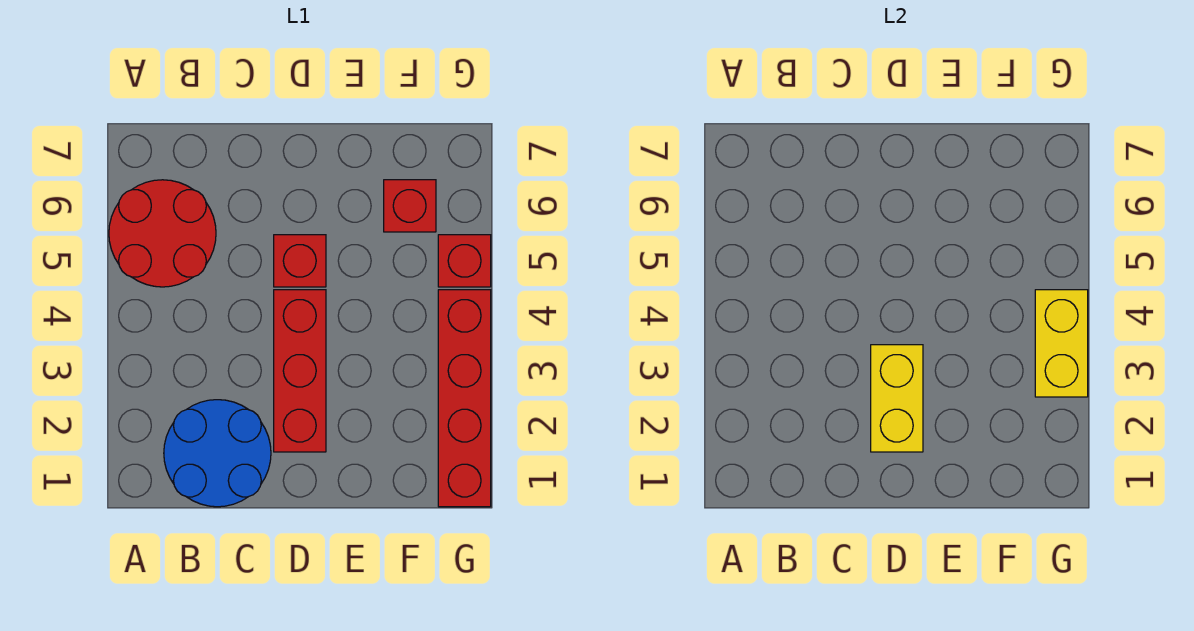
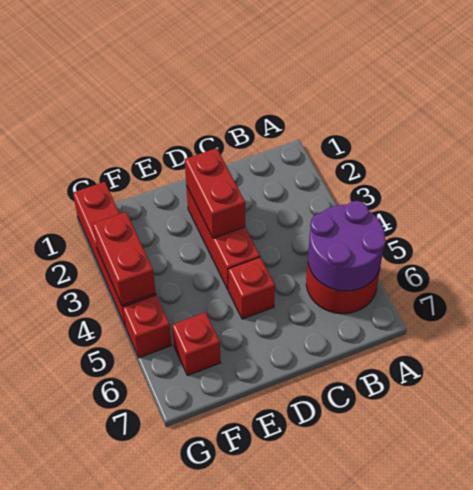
none -> purple round brick A5:B6 level 2
blue round brick B1:C2 level 1 -> none
yellow brick D2:D3 level 2 -> red brick D2:D3 level 2
yellow brick G3:G4 level 2 -> red brick G3:G4 level 2

